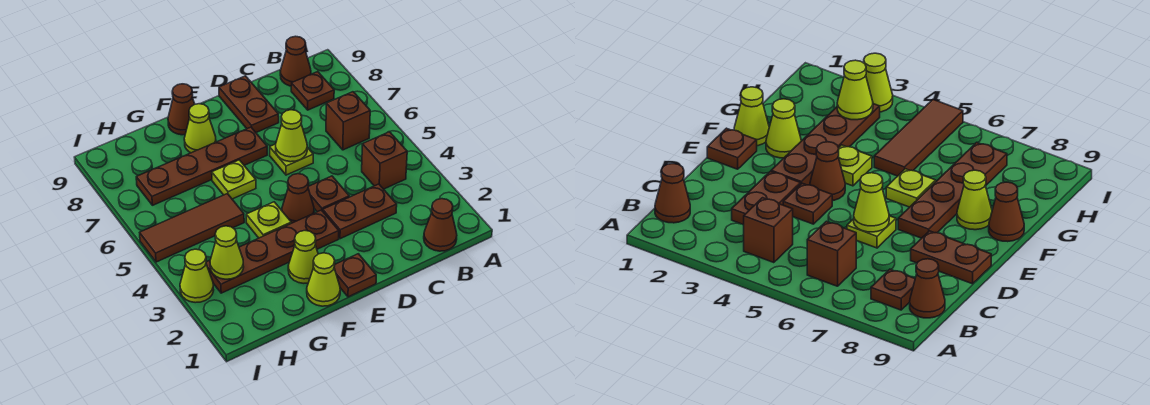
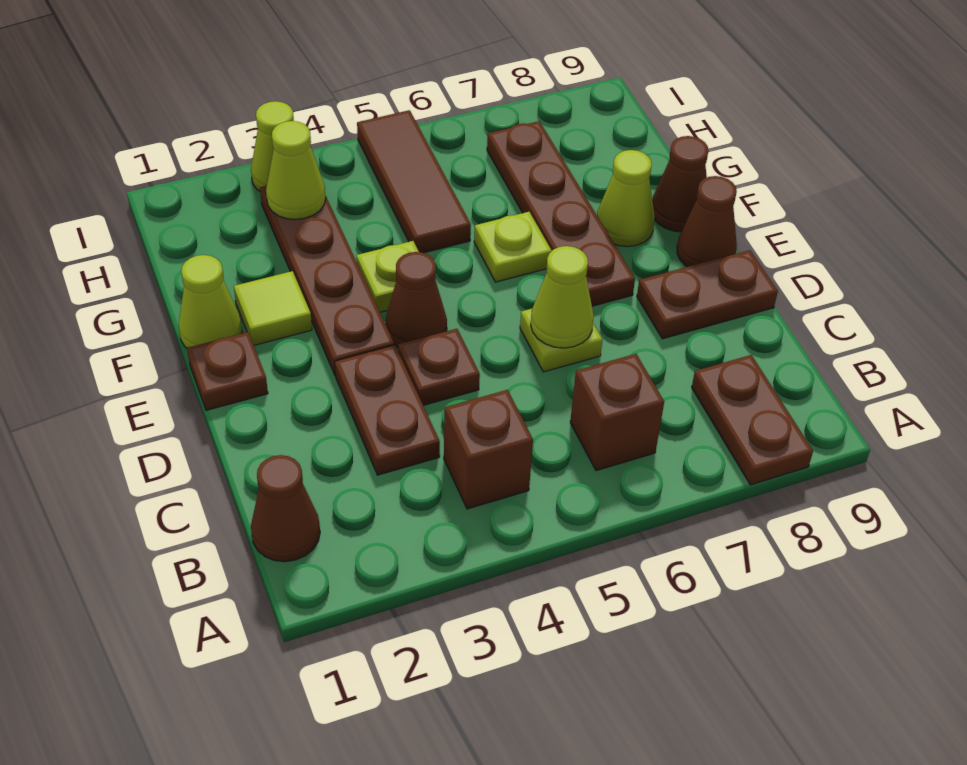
brown plate B8 level 1 -> brown plate A8:B8 level 1
brown cone B9 level 1 -> brown cone E9 level 1
lime cone F2 level 1 -> lime tile F2 level 1

